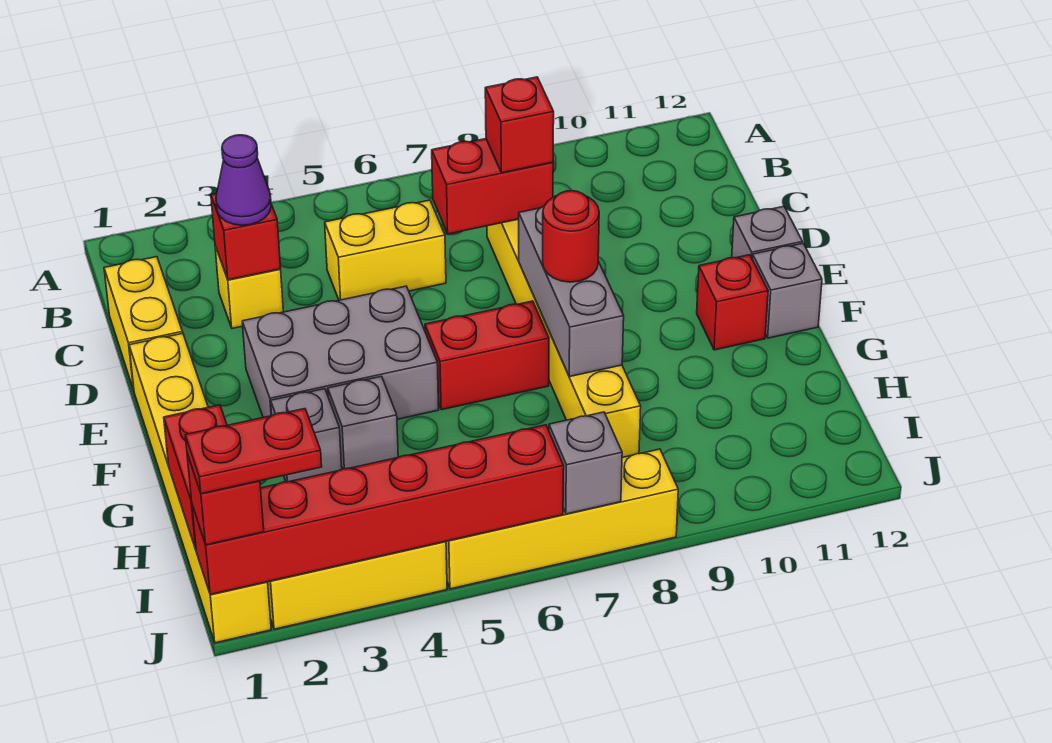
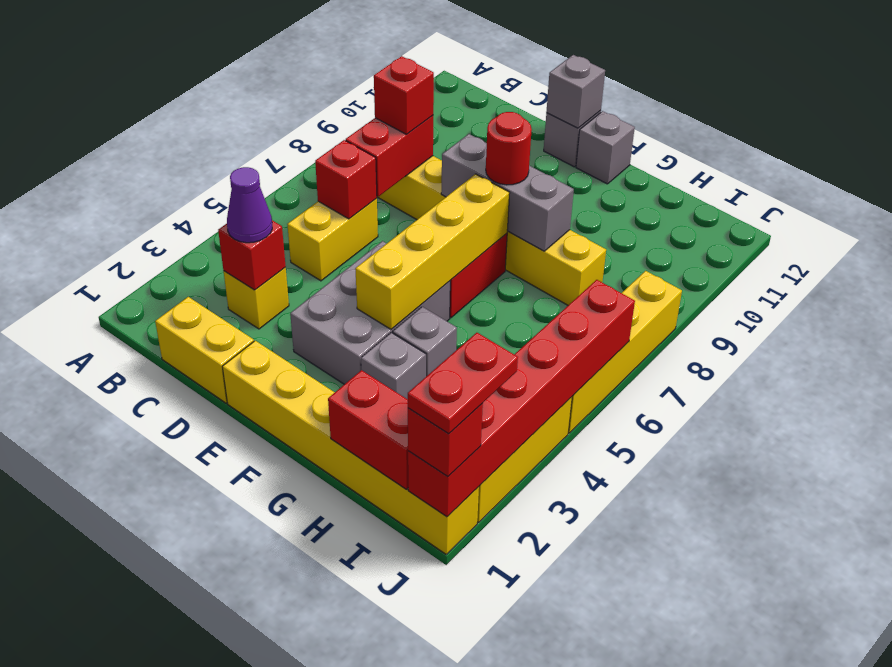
none -> yellow brick F4:F7 level 2
red brick F11 level 1 -> red brick C6 level 2
grey brick J7 level 2 -> grey brick E12 level 2

